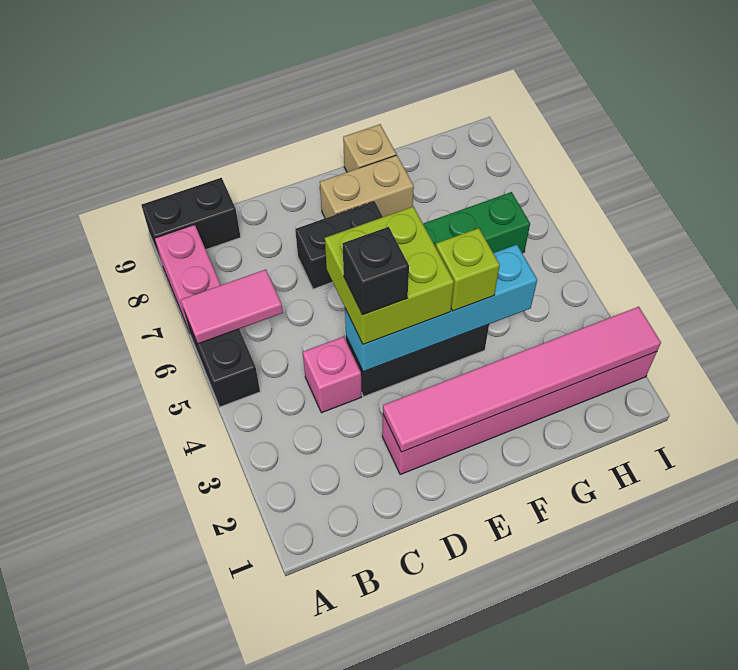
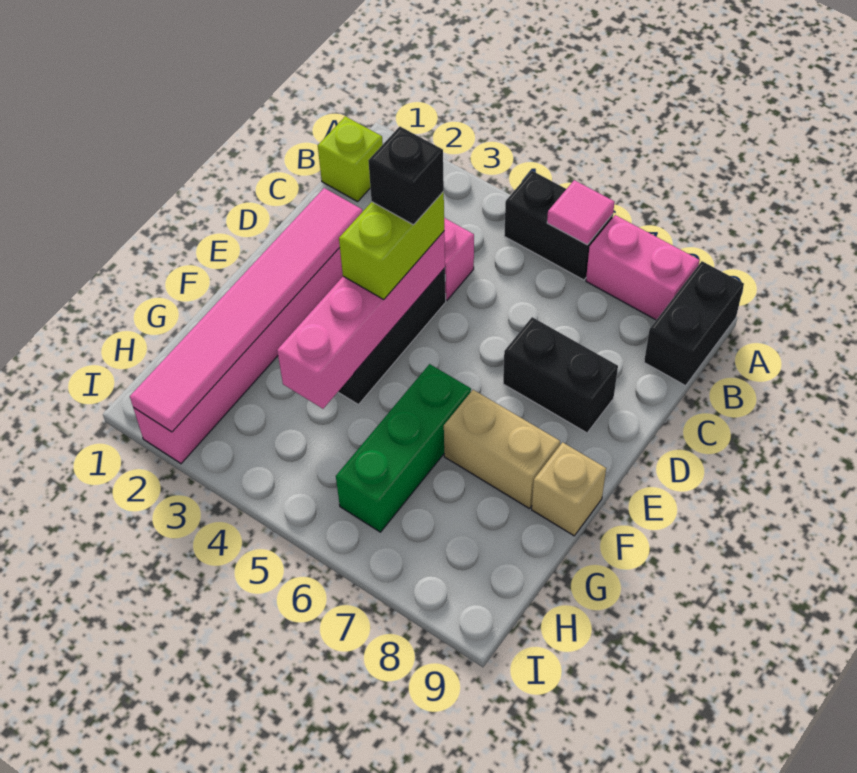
pink tile A6:B6 level 2 -> pink tile A6 level 2
cyan brick D4:G4 level 2 -> pink brick D4:G4 level 2
lime brick D4:E5 level 3 -> lime brick D4:E4 level 3
black brick D7:E7 level 1 -> black brick D7:D8 level 1
tan brick E8:F8 level 1 -> tan brick F7:F8 level 1
lime brick F4 level 3 -> lime brick B1 level 1

